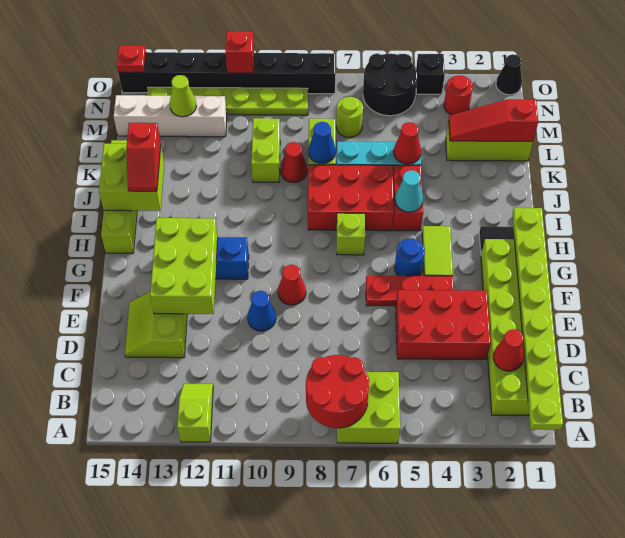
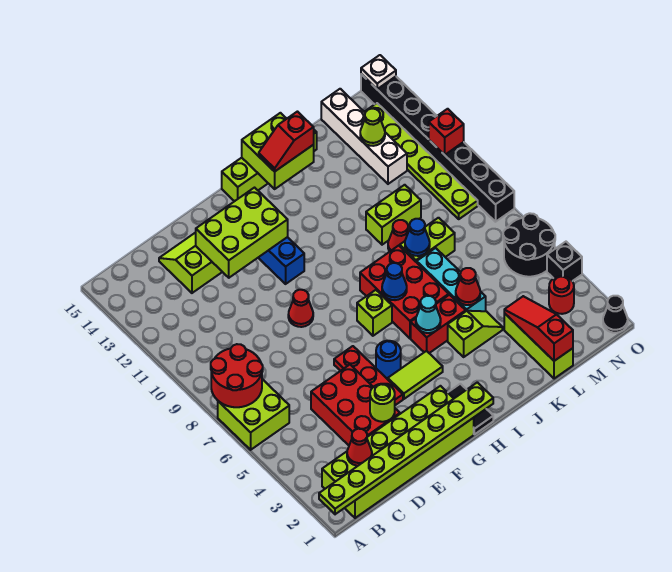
lime slope A12:B12 level 1 top A -> lime slope J4:K4 level 1 top J
blue cone E10 level 1 -> blue cone I7 level 2
lime round brick M7 level 1 -> lime round brick E3 level 2
red plate O15 level 2 -> white plate O15 level 2

